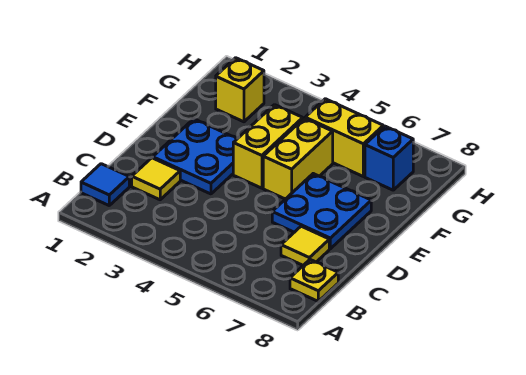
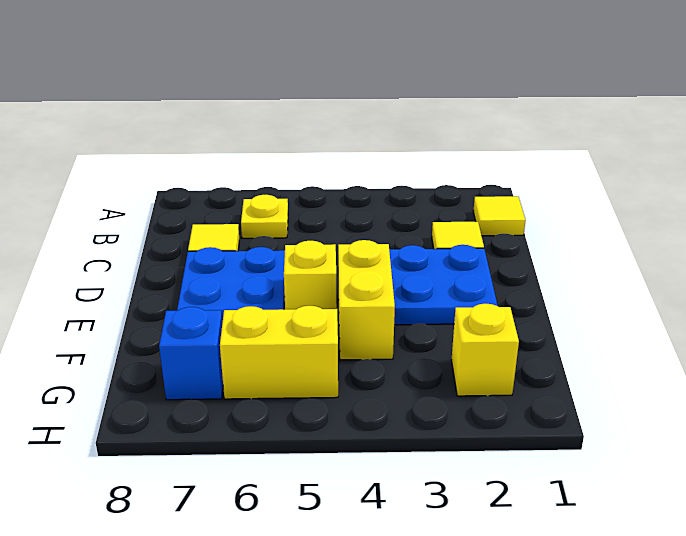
blue tile B1 level 1 -> yellow tile B1 level 1
yellow plate B8 level 1 -> yellow plate B6 level 1
yellow brick E5:F5 level 1 -> yellow brick E5 level 1

